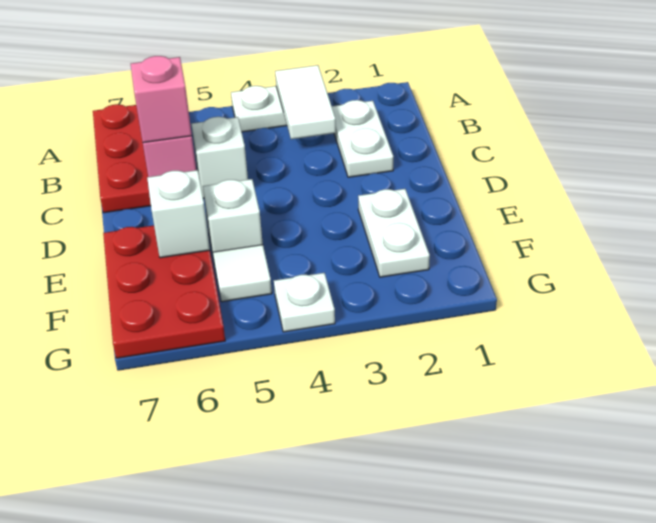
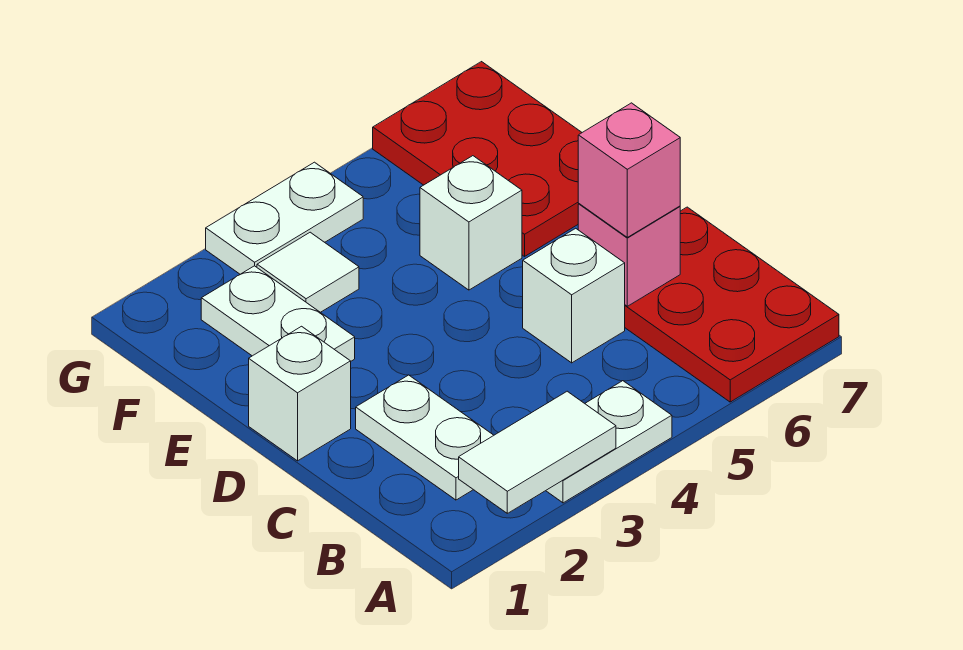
white tile A3:B3 level 2 -> white tile A2:A3 level 2
white brick E6 level 2 -> white brick D1 level 1
white tile F5 level 1 -> white tile F3 level 1
white plate G4 level 1 -> white plate G3:G4 level 1

